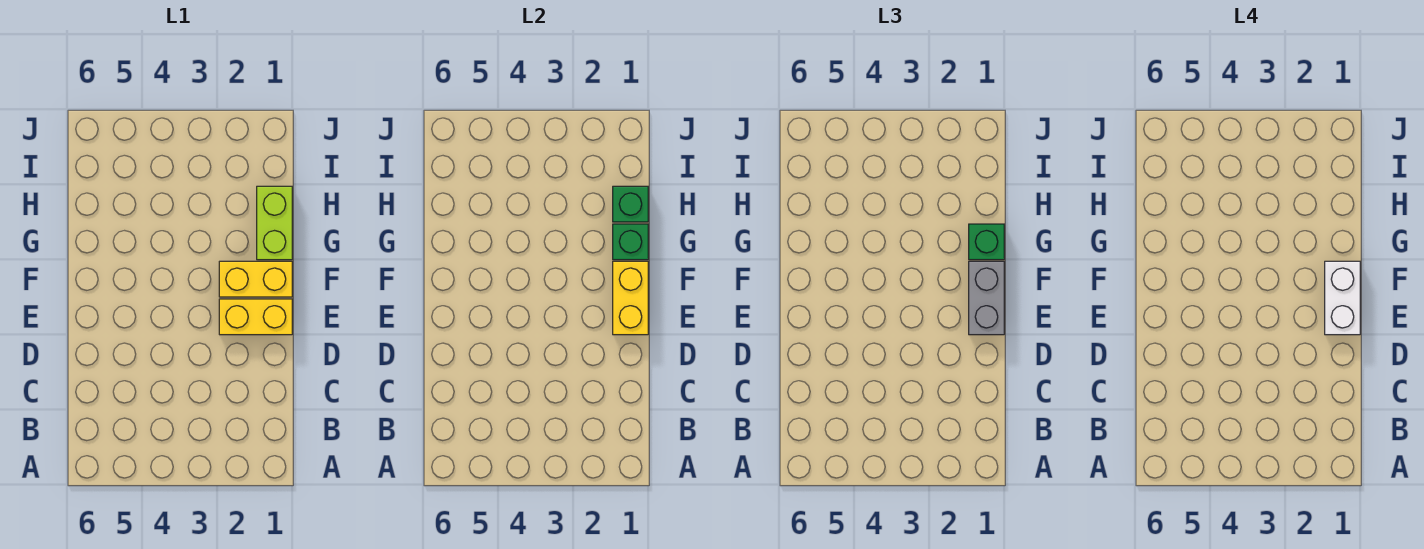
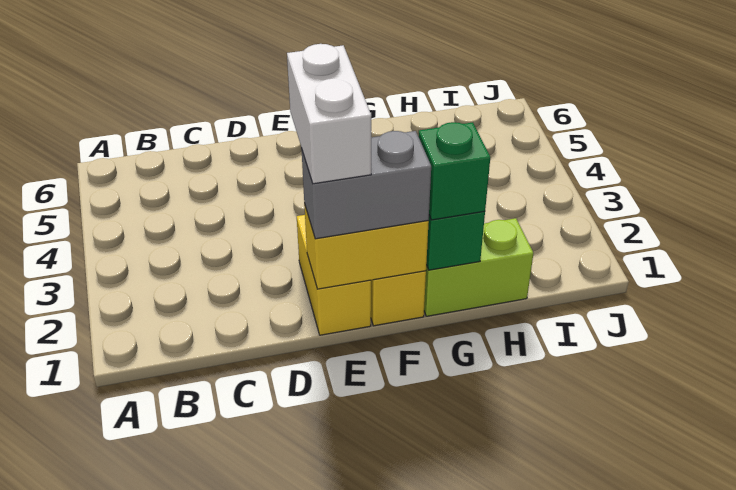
white brick E1:F1 level 4 -> white brick E1:E2 level 4
green brick H1 level 2 -> none

